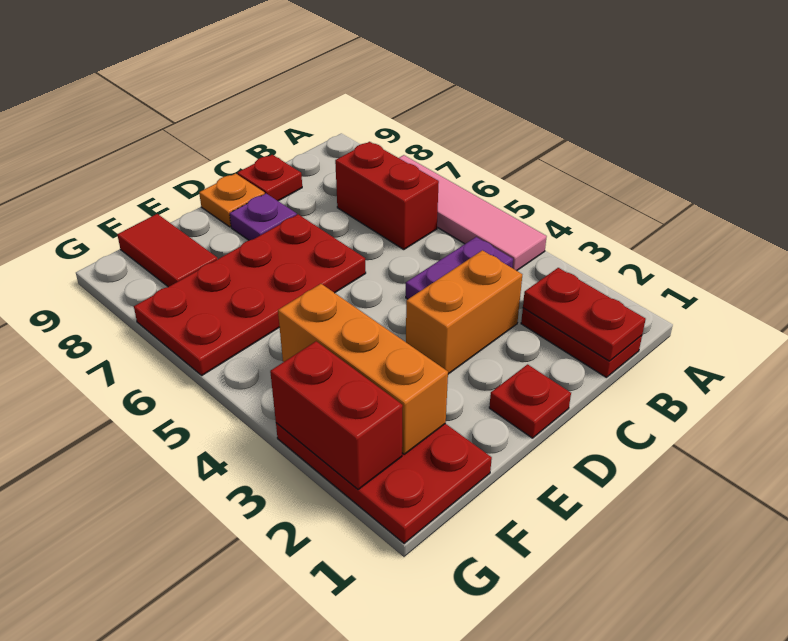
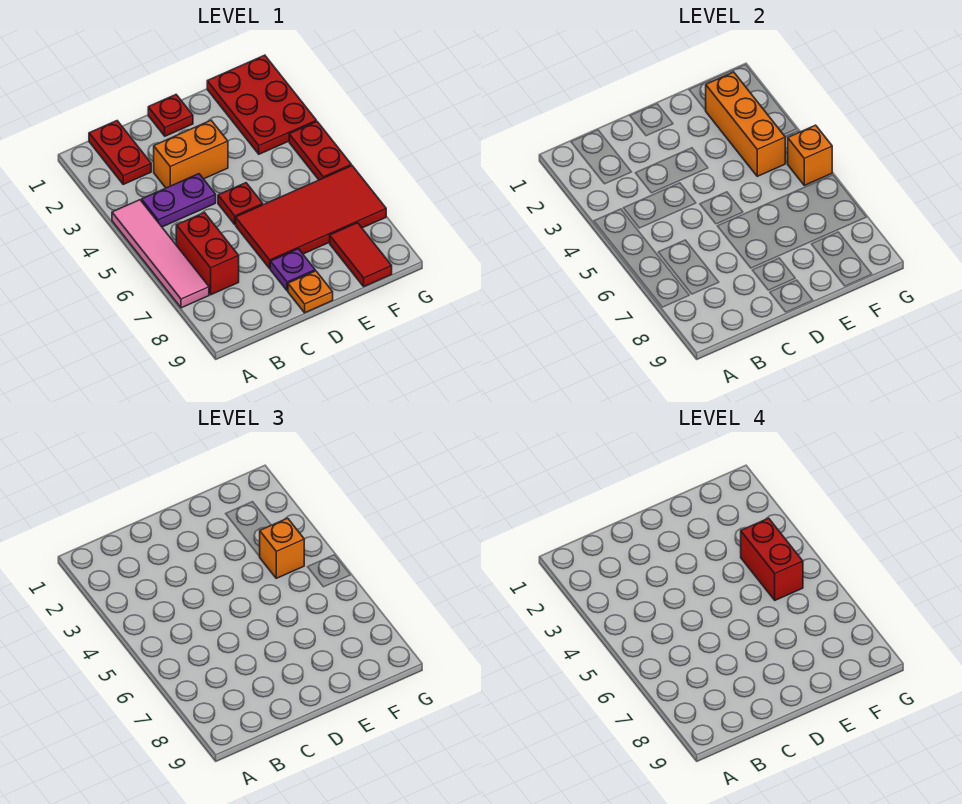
red plate B1:B2 level 2 -> red plate G4:G5 level 1
red plate C9 level 1 -> red plate D5 level 1
red plate D6:G7 level 1 -> red tile D6:G7 level 1
none -> orange brick F4 level 3
red brick G2:G3 level 2 -> red brick F4:F5 level 4
none -> orange brick G5 level 2

